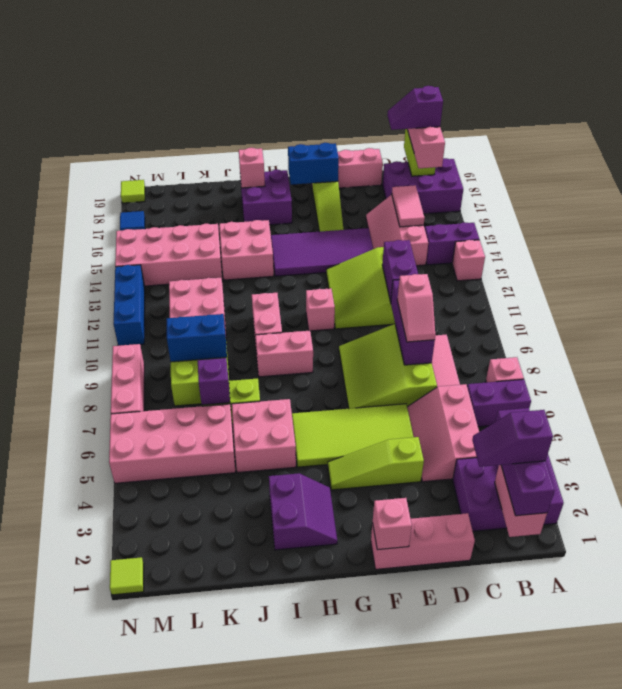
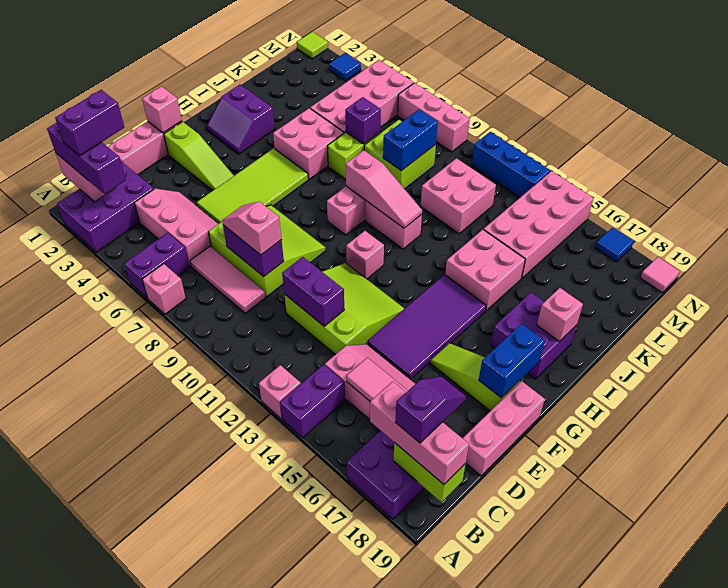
purple slope B2:C2 level 4 top B -> purple brick B2:C2 level 4
purple brick D8:D10 level 2 -> purple brick D8:D9 level 2
lime slope E4:G4 level 1 top E -> lime slope F2:F4 level 1 top 2
none -> pink slope I9:I11 level 2 top 9
none -> blue tile N3 level 1
lime tile N19 level 1 -> pink tile N19 level 1

